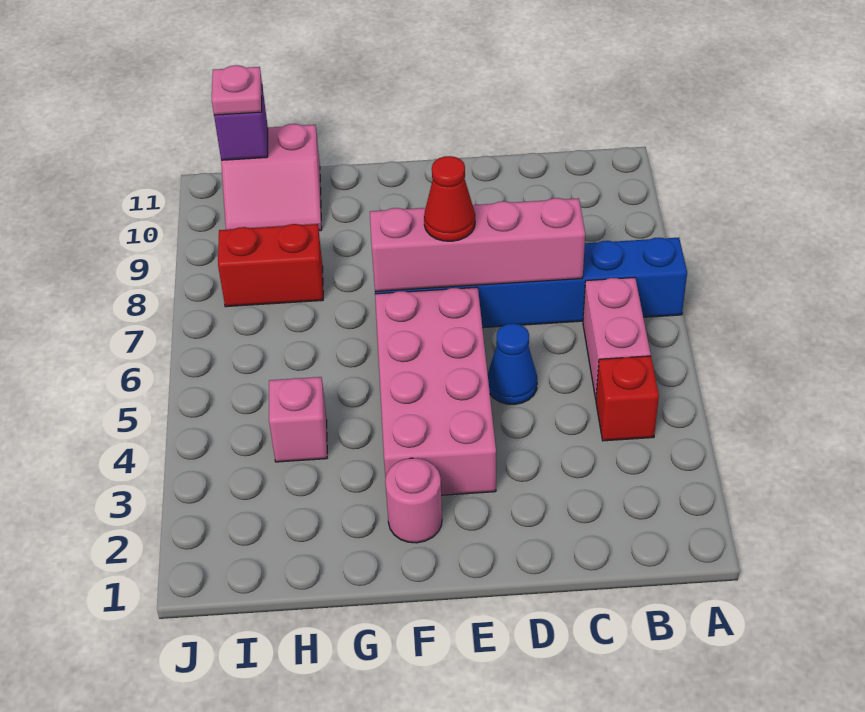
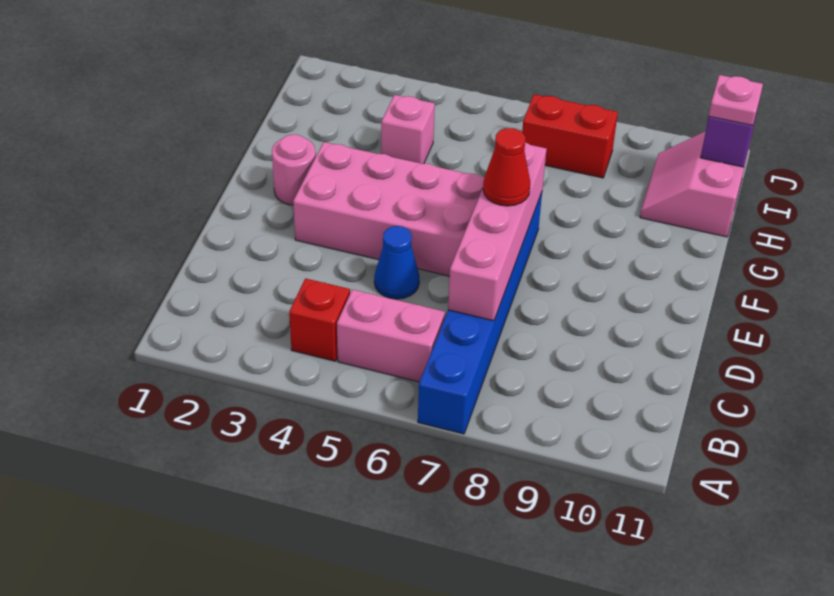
red brick H8:I8 level 1 -> red brick I7:I8 level 1

